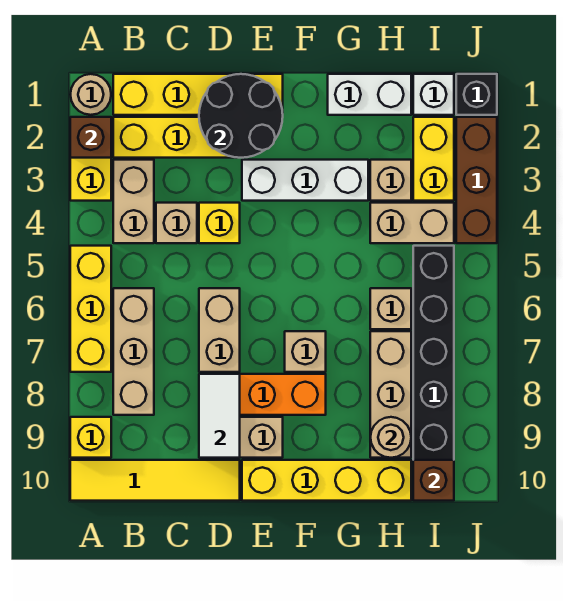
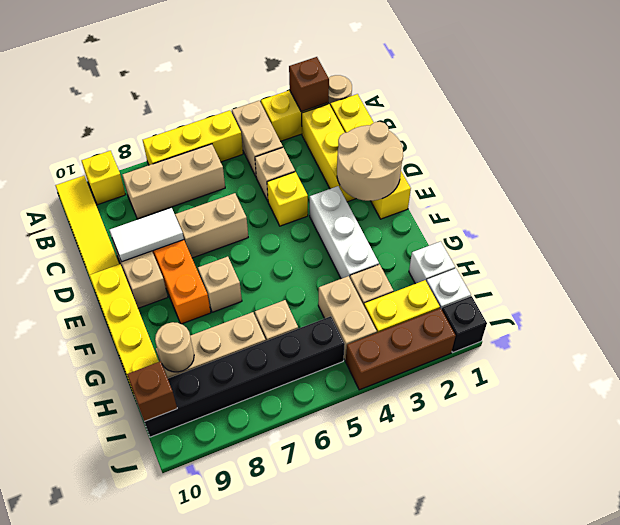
tan brick B3:B4 level 1 -> tan brick A4:B4 level 1
black round brick D1:E2 level 2 -> tan round brick D1:E2 level 2
white brick G1:H1 level 1 -> white brick H1 level 1

